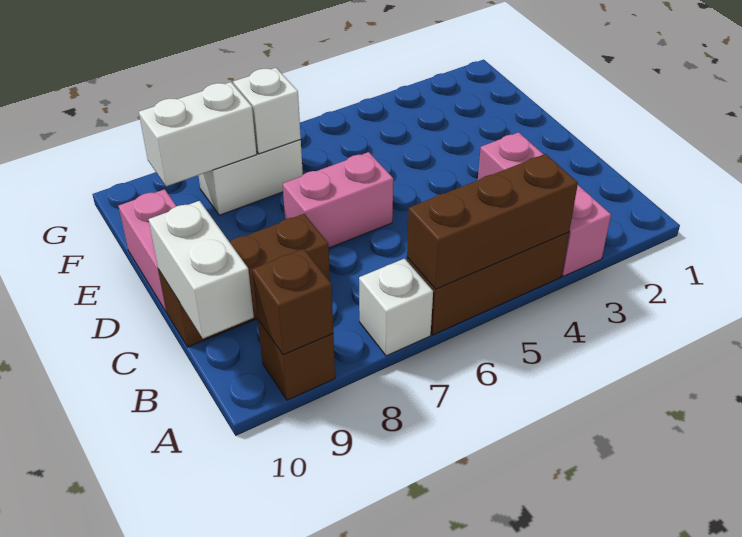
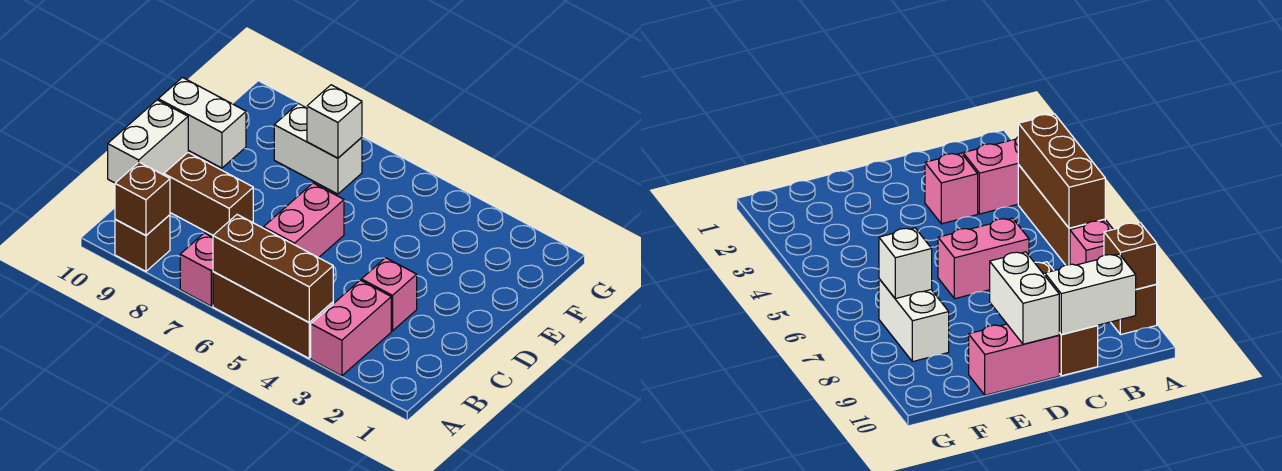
white brick A7 level 1 -> pink brick A7 level 1
pink brick D6:D7 level 1 -> pink brick C6:D6 level 1
white brick F8:F9 level 2 -> white brick D9:D10 level 2

